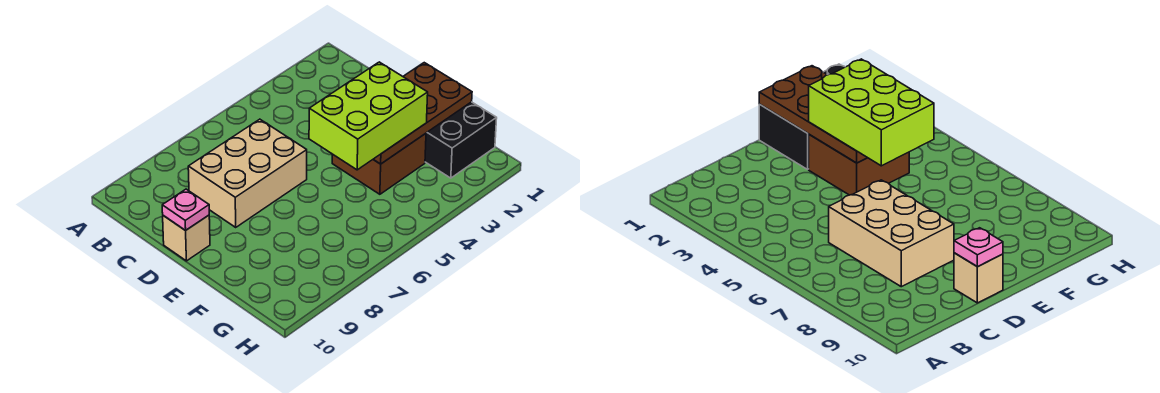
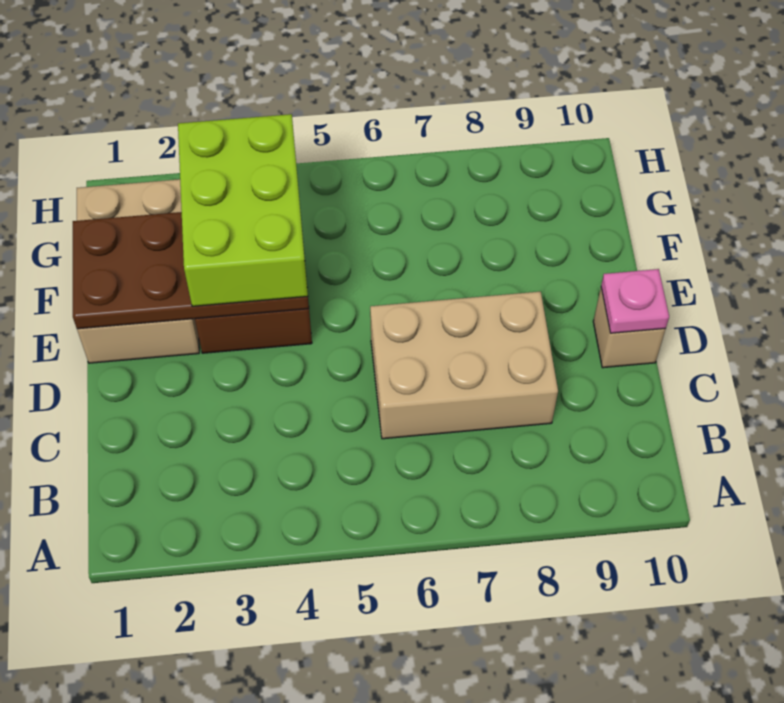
black brick E1:G2 level 1 -> tan brick E1:G2 level 1
lime brick E3:F5 level 3 -> lime brick E3:G4 level 3

